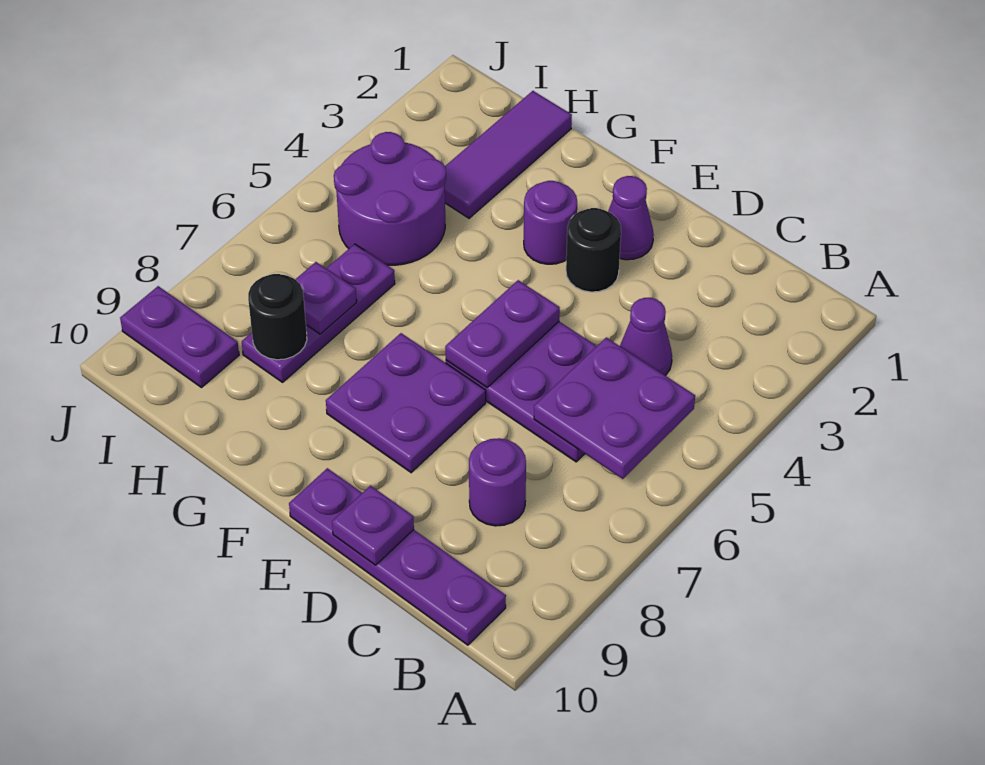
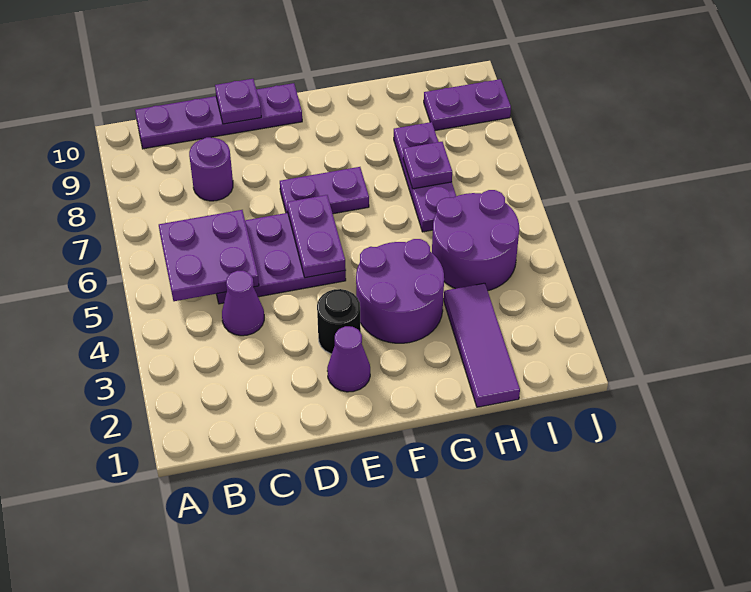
purple plate E7:F8 level 1 -> purple plate E7:F7 level 1
purple round brick F3 level 1 -> purple round brick F3:G4 level 1
black round brick H8 level 2 -> none

